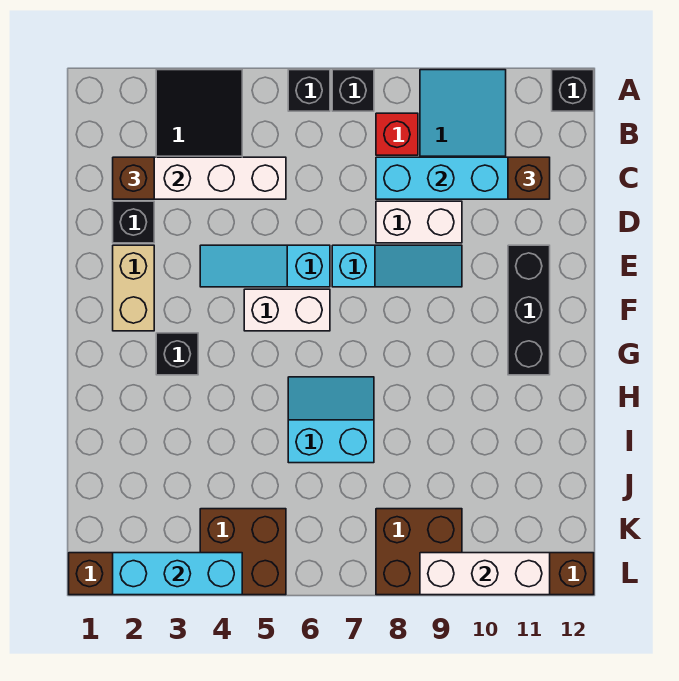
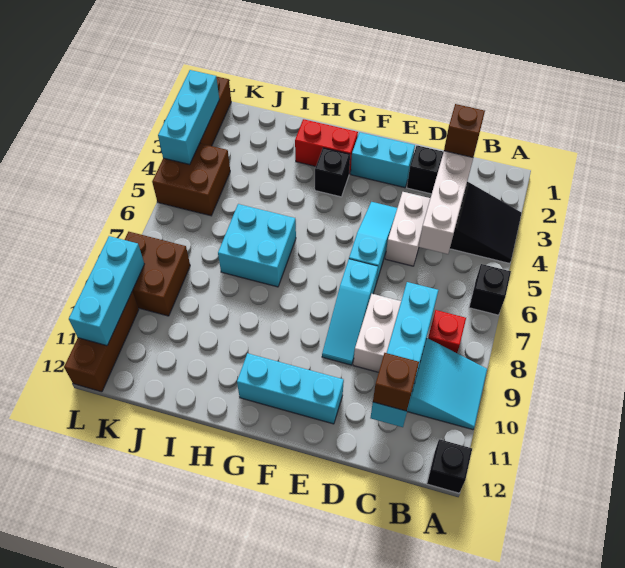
black brick A7 level 1 -> none
tan brick E2:F2 level 1 -> cyan brick E2:F2 level 1
black brick E11:G11 level 1 -> cyan brick E11:G11 level 1
white brick F5:F6 level 1 -> white brick D4:D5 level 1
none -> red brick G2:H2 level 1
cyan slope H6:I7 level 1 top I -> cyan brick H6:I7 level 1
white brick L9:L11 level 2 -> cyan brick L9:L11 level 2

